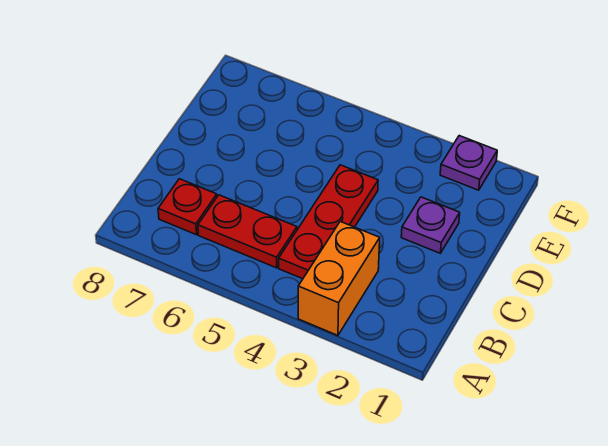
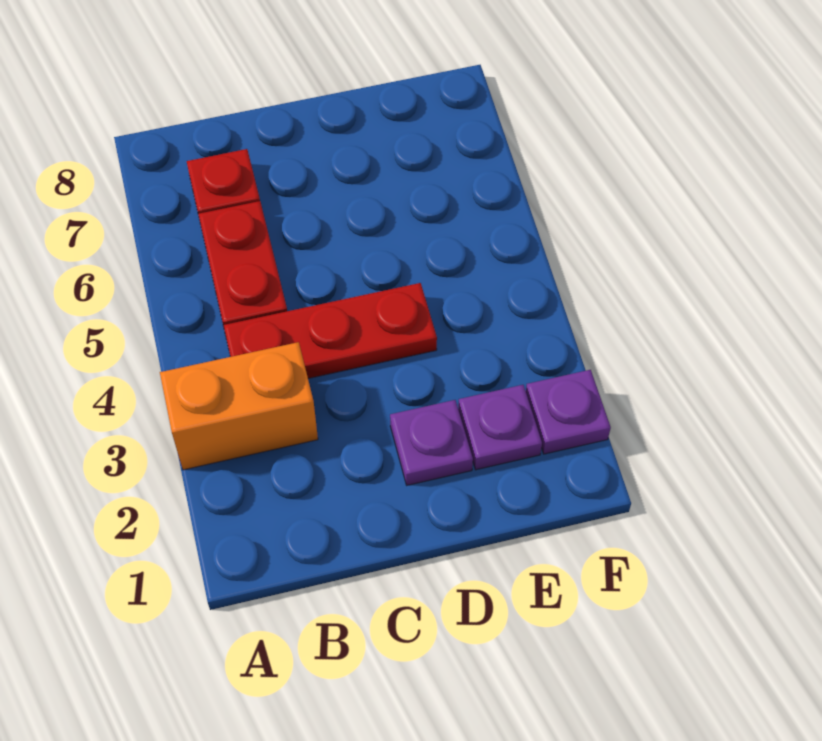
none -> purple plate E2 level 1

